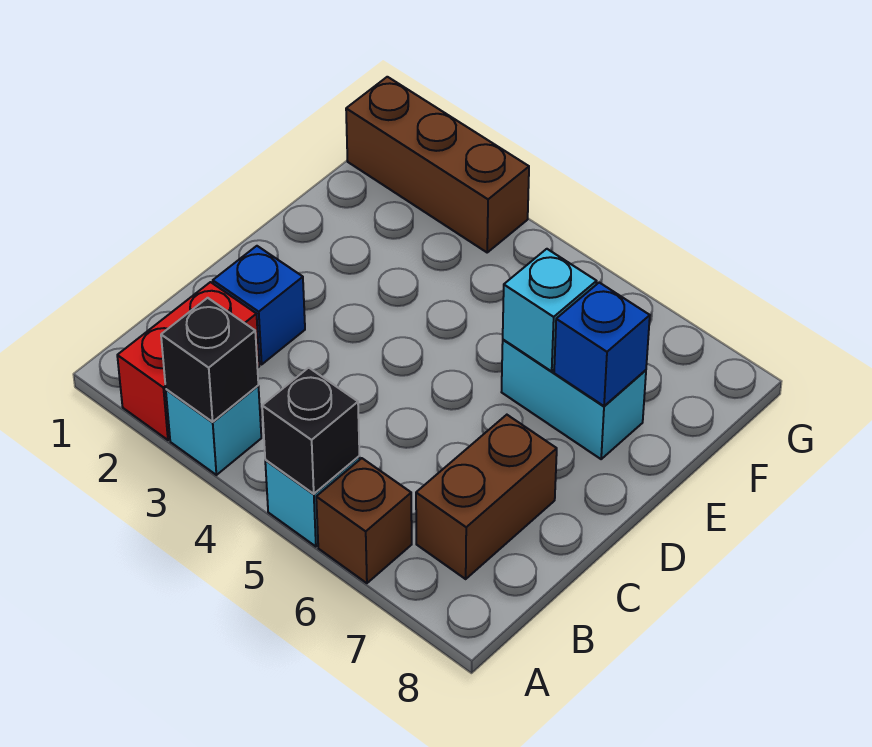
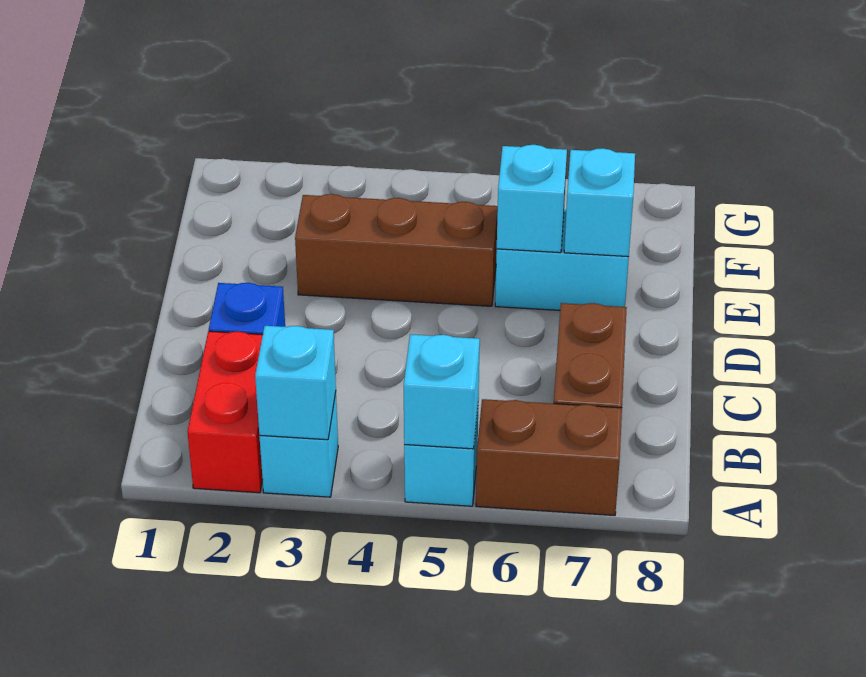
black brick A3 level 2 -> cyan brick A3 level 2
black brick A5 level 2 -> cyan brick A5 level 2
brown brick A6 level 1 -> brown brick A6:A7 level 1
blue brick E7 level 2 -> cyan brick E7 level 2
brown brick G1:G3 level 1 -> brown brick E3:E5 level 1

